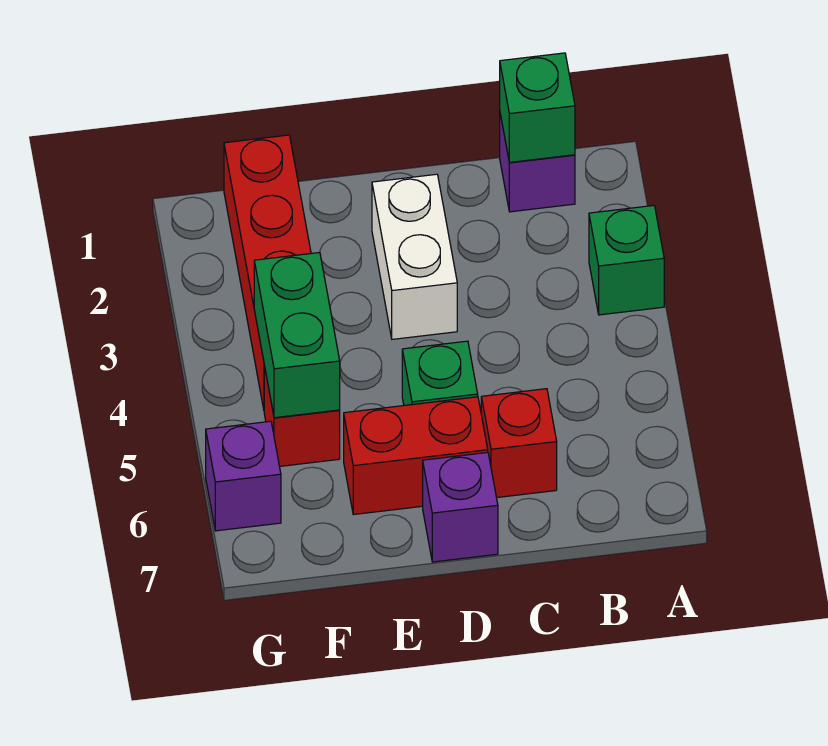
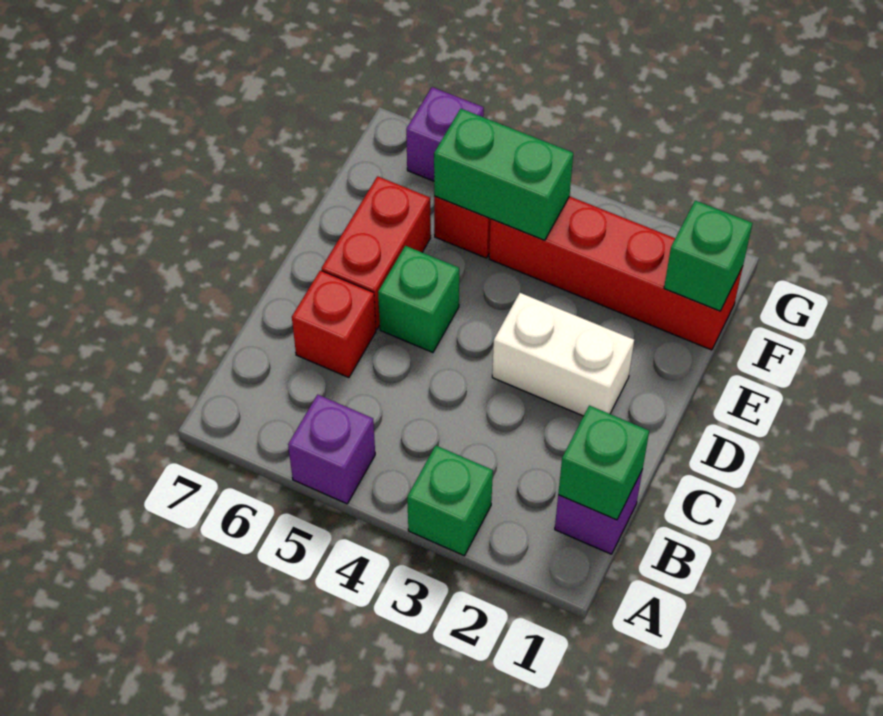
purple brick D7 level 1 -> purple brick A5 level 1
none -> green brick F1 level 2

